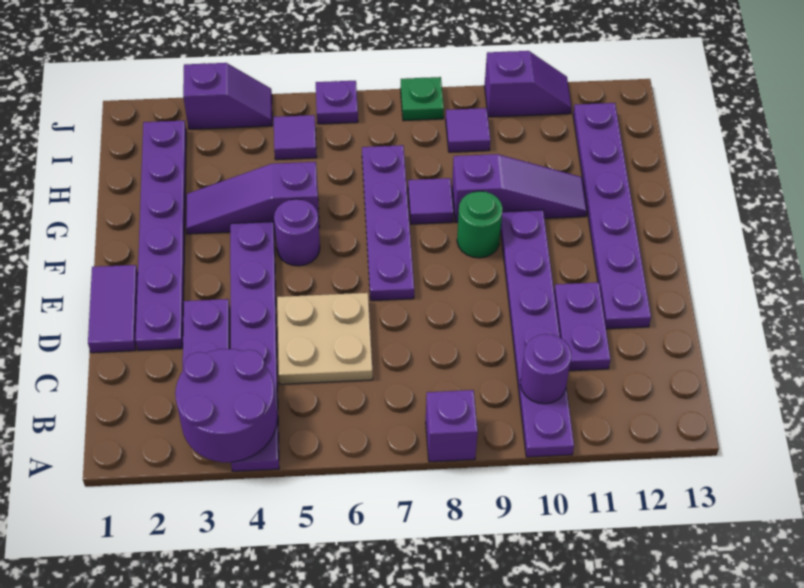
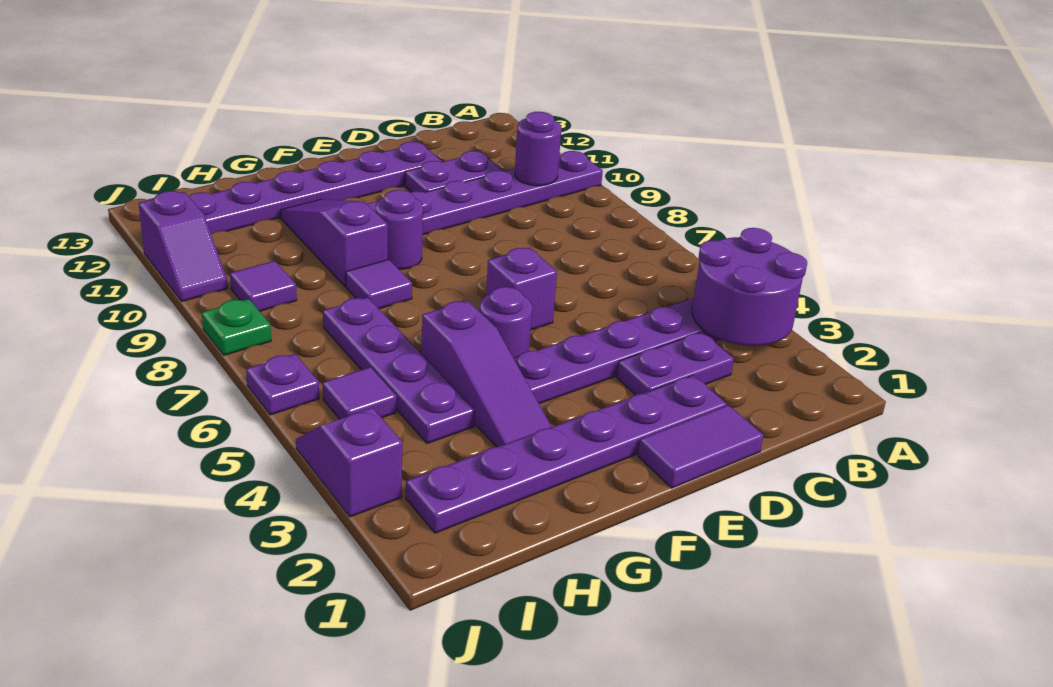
purple brick A8 level 1 -> purple brick E6 level 1
tan plate C5:D6 level 1 -> none
purple plate E7:H7 level 1 -> purple plate H4:H7 level 1
green round brick F9 level 1 -> purple round brick F9 level 1
purple slope J10:J11 level 1 top 10 -> purple slope J10:J11 level 1 top 11

